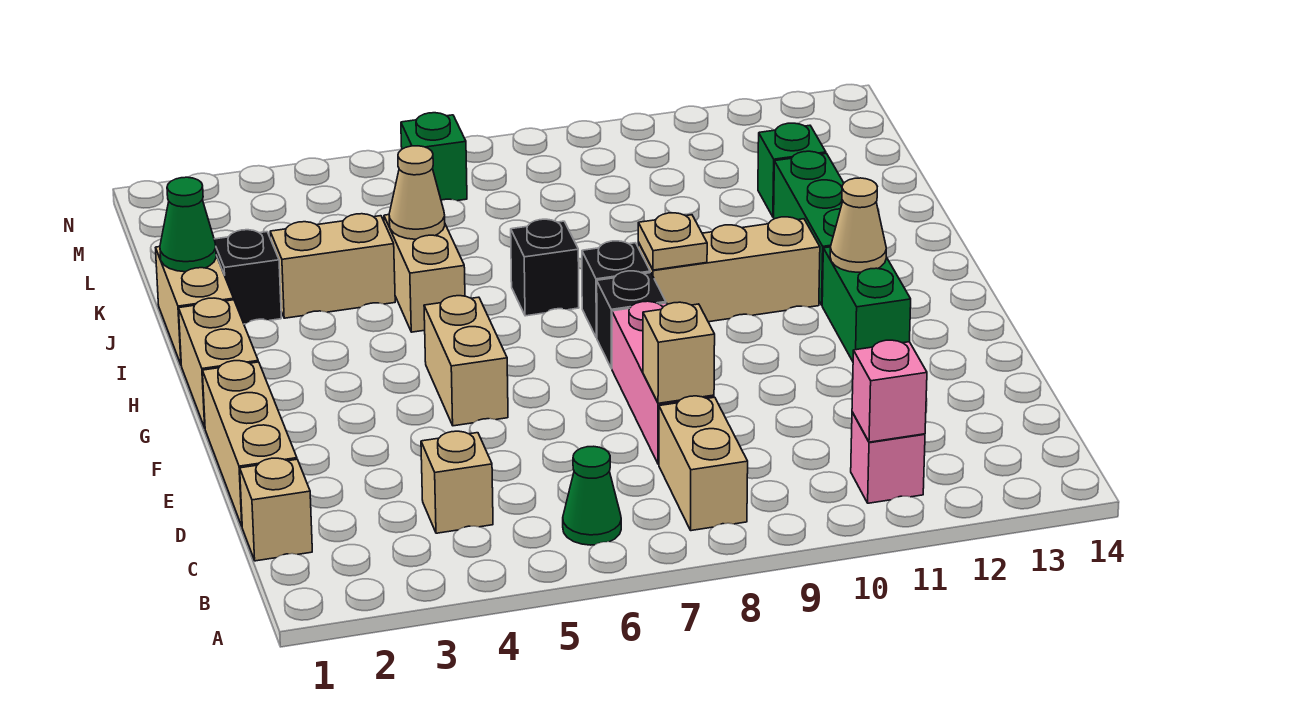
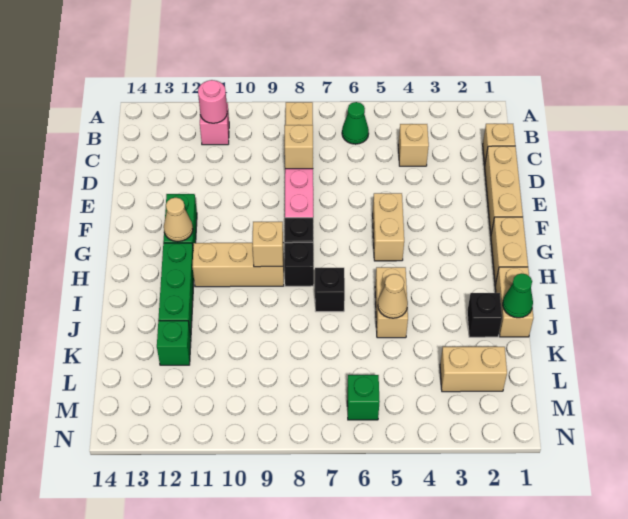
pink brick B11 level 2 -> pink round brick B11 level 2
tan plate H9 level 2 -> tan brick H9 level 2
tan brick J3:J4 level 1 -> tan brick L2:L3 level 1

